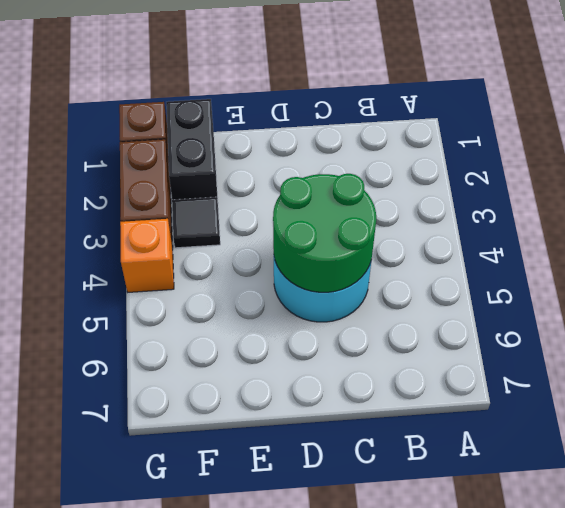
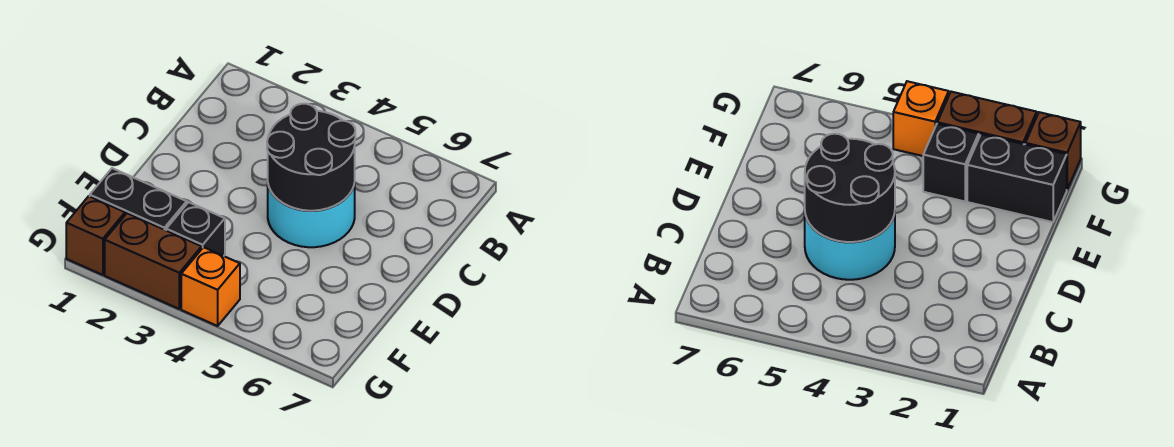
green round brick C4:D5 level 2 -> black round brick C4:D5 level 2
black tile F3 level 1 -> black brick F3 level 1

